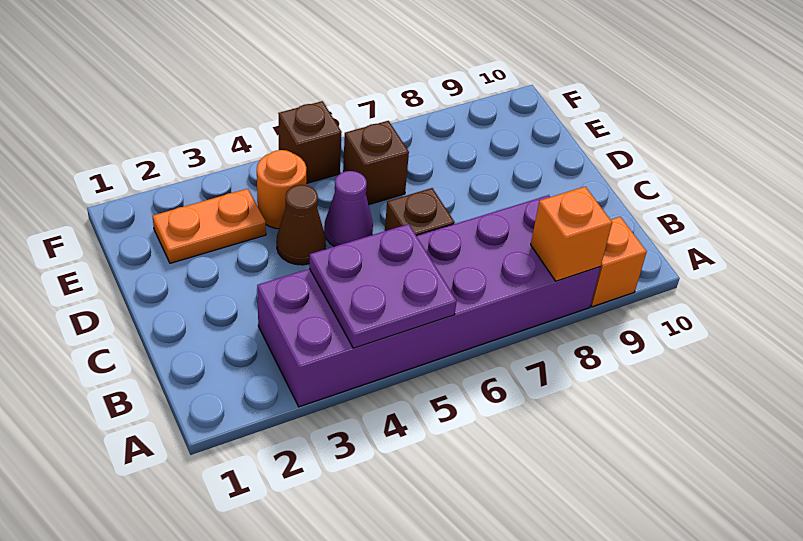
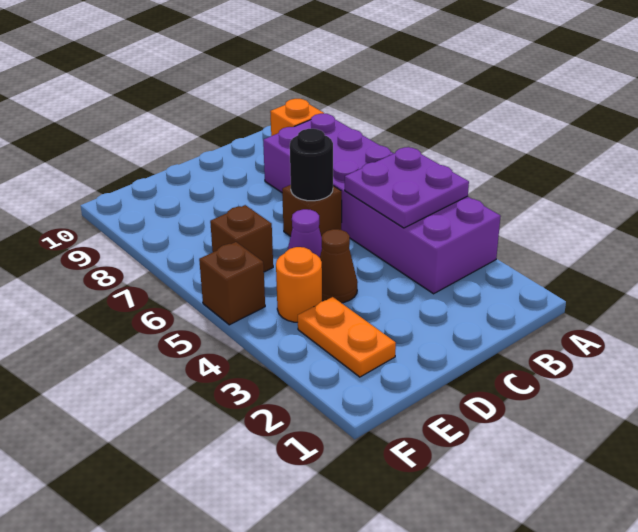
orange brick A8 level 2 -> none
none -> black round brick C6 level 2

